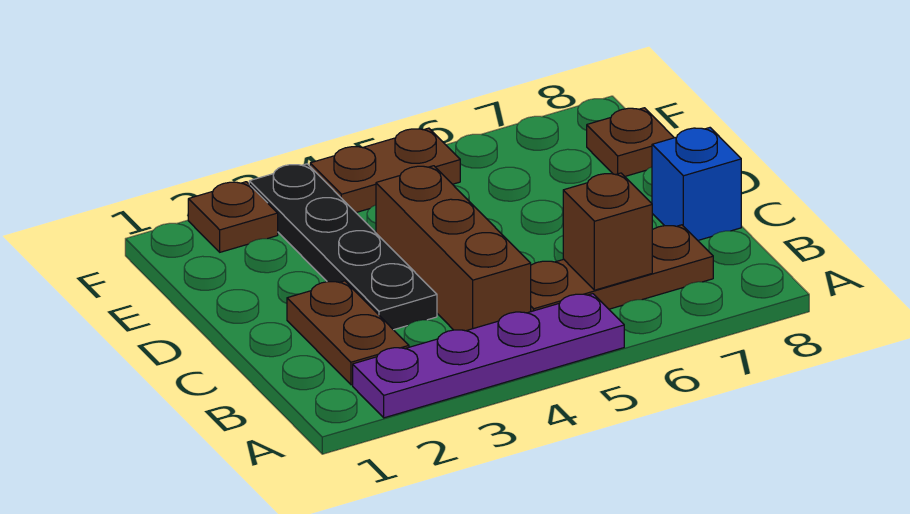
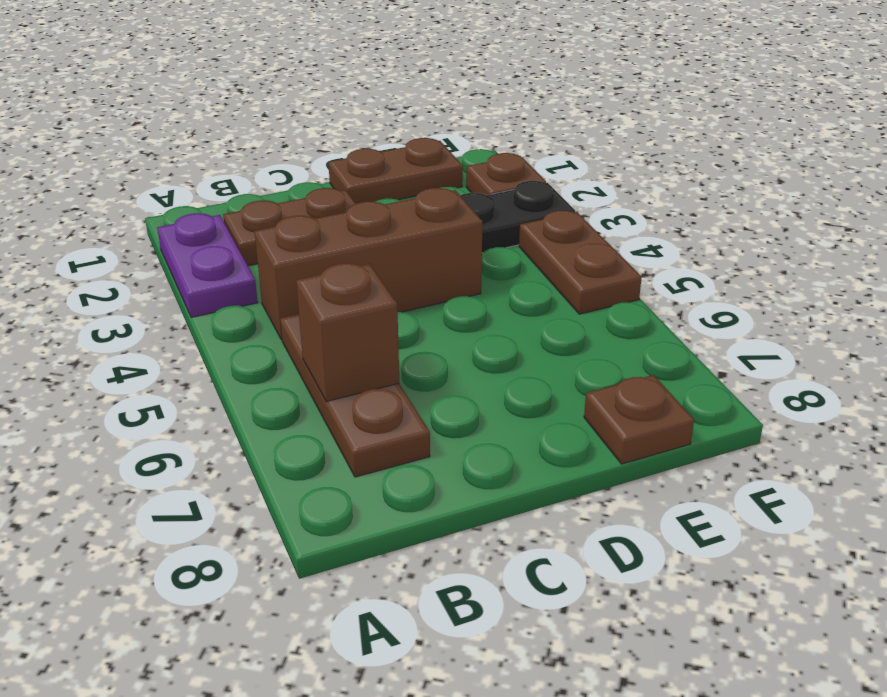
purple plate A2:A5 level 1 -> purple plate A2:A3 level 1
blue brick C8 level 1 -> none
none -> brown plate D1:E1 level 1

